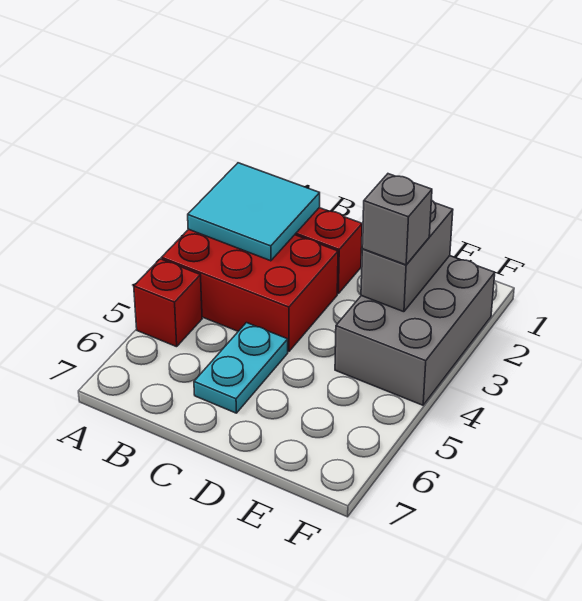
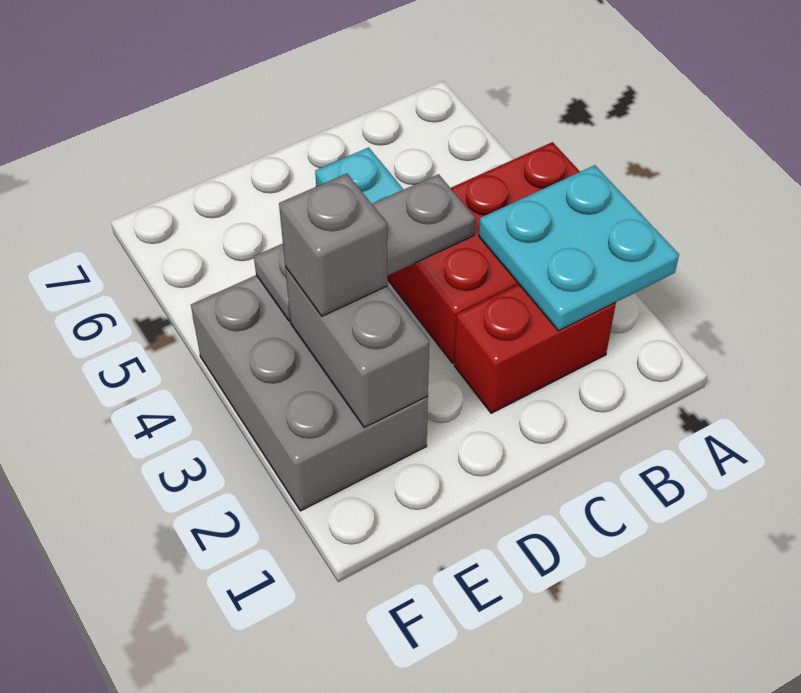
cyan tile A2:B3 level 2 -> cyan plate A2:B3 level 2
red brick A5 level 1 -> none
none -> grey plate C4:E4 level 2

